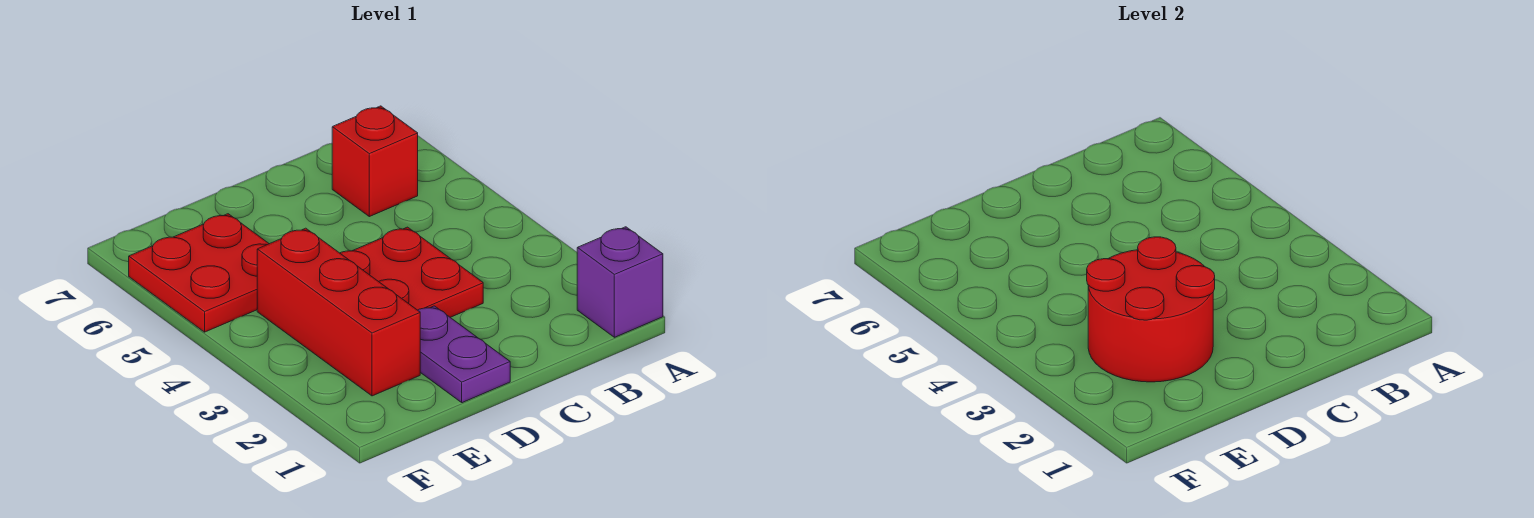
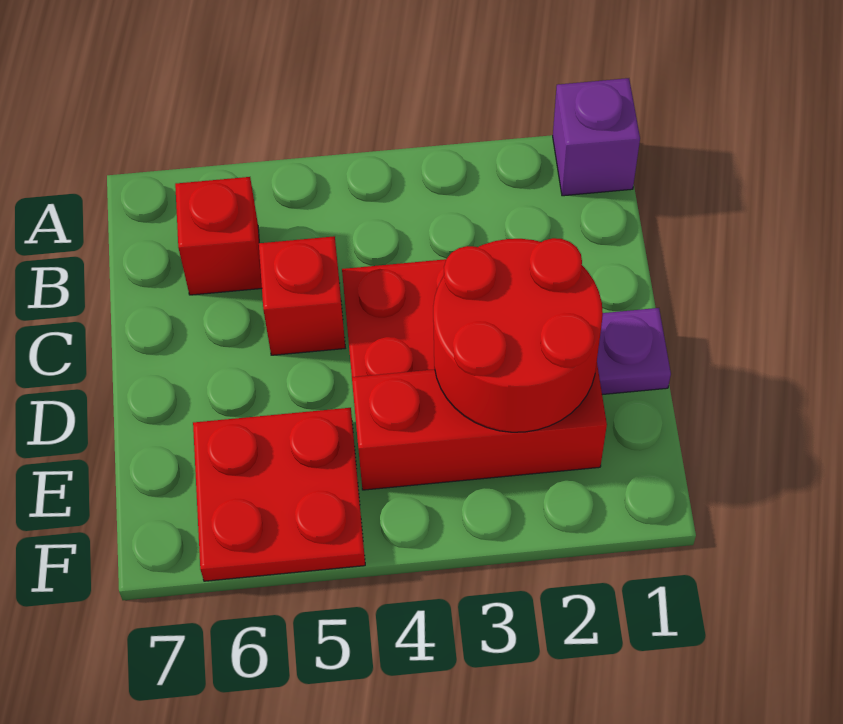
none -> red brick C5 level 1

